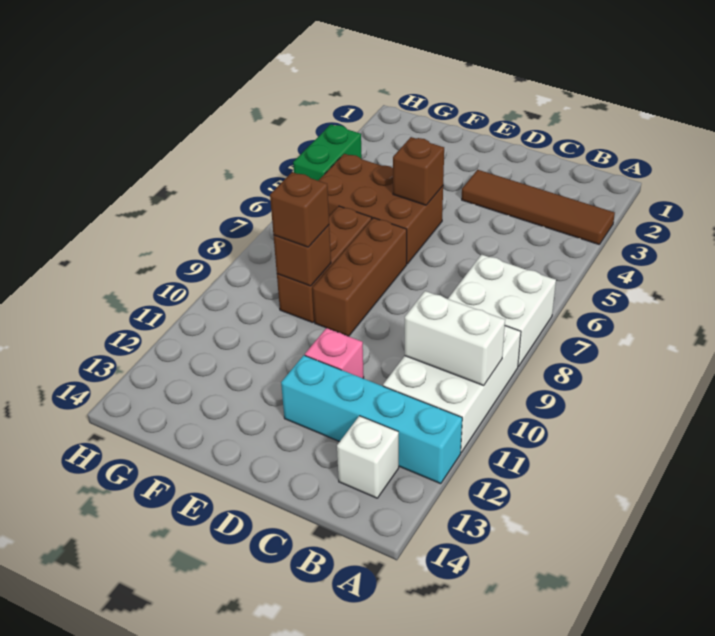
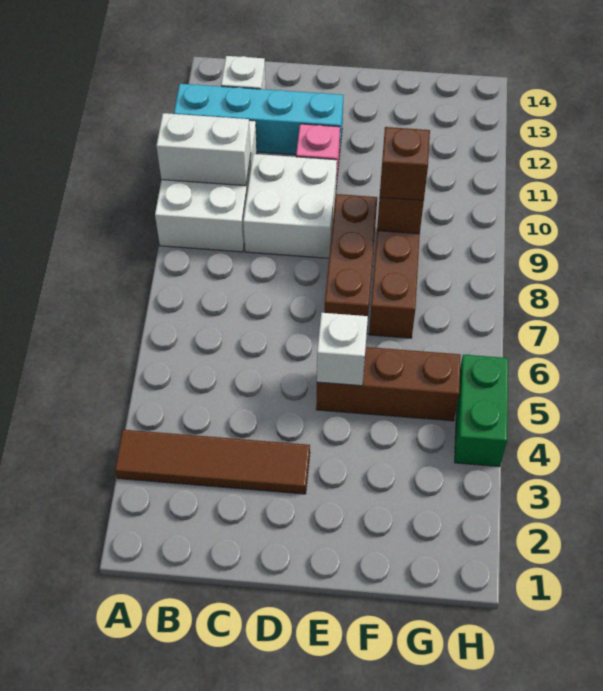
white brick A7:B8 level 1 -> white brick C9:D10 level 1
brown brick E5:G6 level 1 -> brown brick E5:G5 level 1
brown brick E5 level 2 -> white brick E5 level 2

